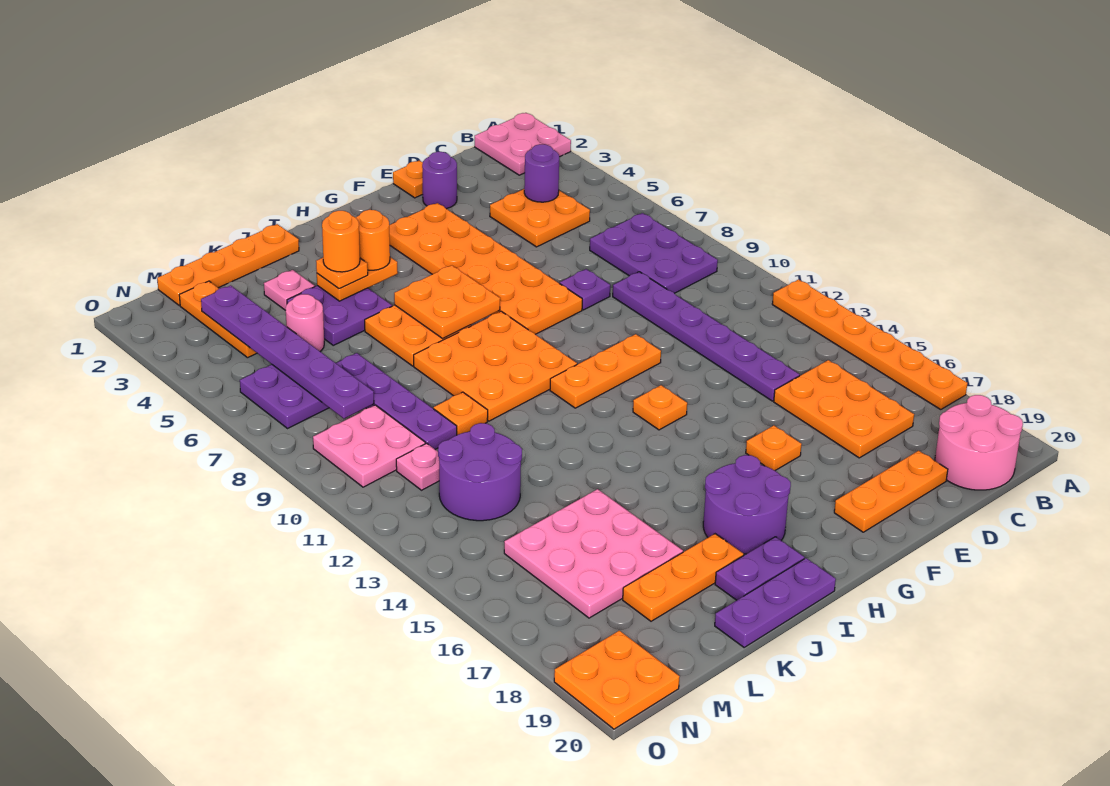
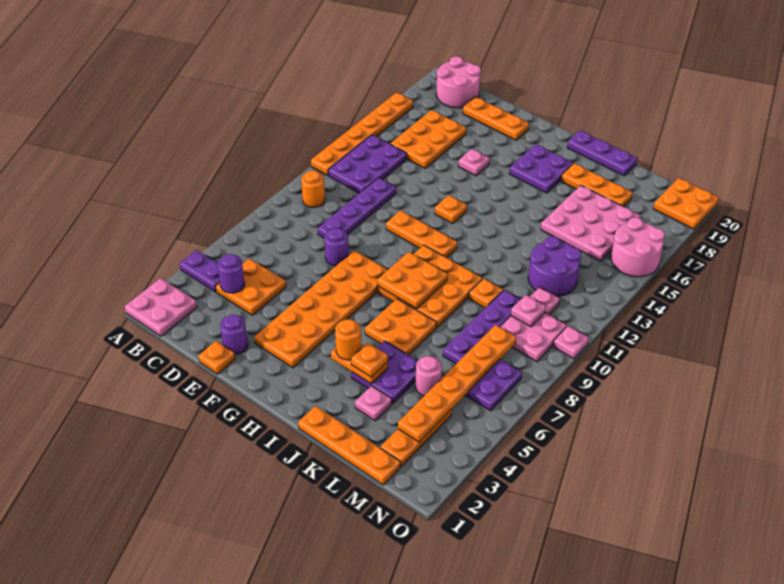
purple plate B7:C9 level 1 -> purple plate B12:C14 level 1
purple plate D9:D14 level 1 -> purple plate D9:D12 level 1
purple plate E8 level 1 -> purple round brick E8 level 1
orange plate F16 level 1 -> pink plate F16 level 1
orange plate H6:I7 level 2 -> orange plate H8:I9 level 2
purple round brick H17:I18 level 1 -> purple plate H17:I18 level 1
purple plate I19:J19 level 1 -> purple plate A4:B4 level 1
orange round brick J4 level 4 -> orange round brick B10 level 1
purple plate M3:M8 level 2 -> orange plate M3:M8 level 2
none -> pink plate M10 level 2
none -> pink round brick N15:O16 level 1
none -> pink plate O10 level 1

